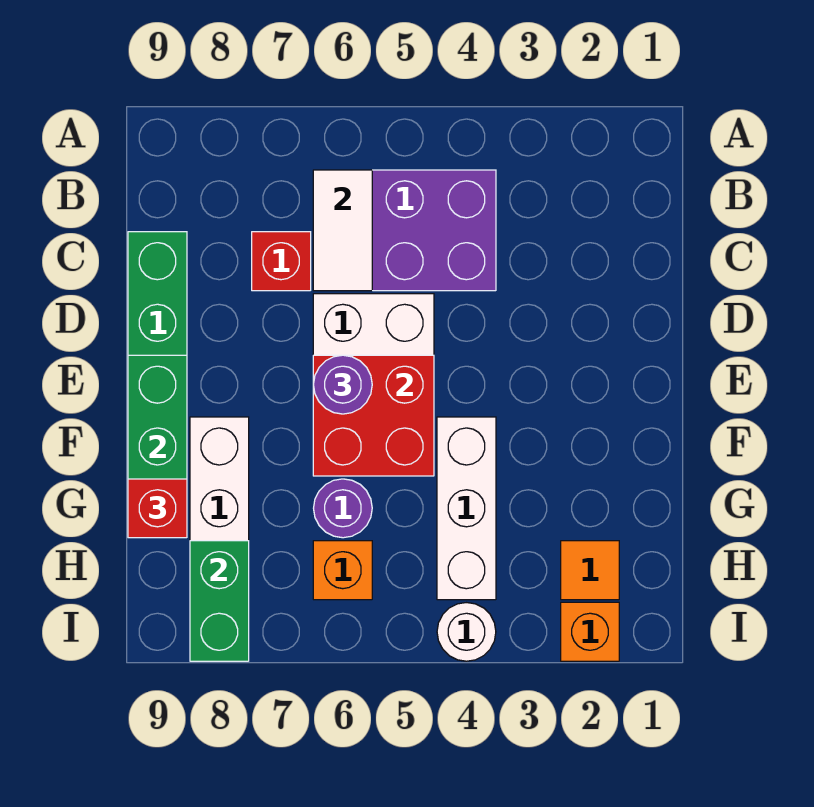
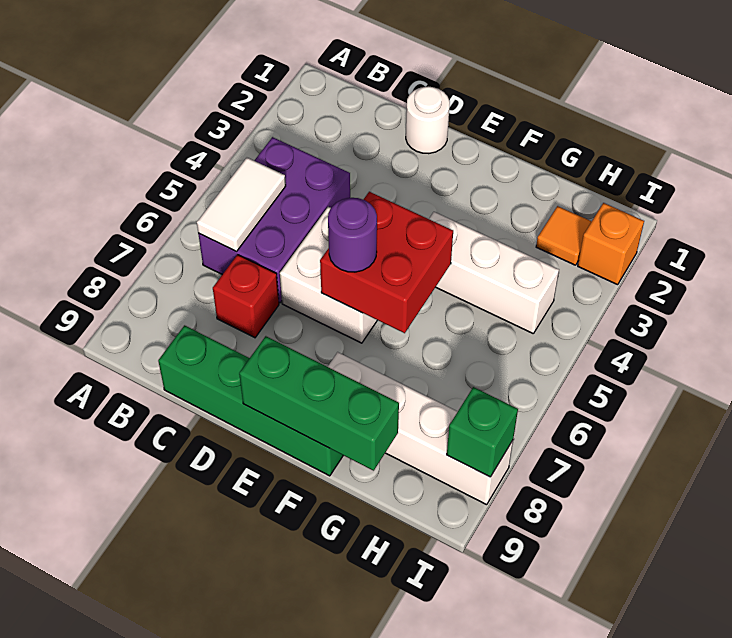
white tile B6:C6 level 2 -> white tile B5:B6 level 2
purple round brick G6 level 1 -> none
red brick G9 level 3 -> none
orange brick H6 level 1 -> none
green brick H8:I8 level 2 -> green brick I8 level 2
white round brick I4 level 1 -> white round brick D1 level 1

